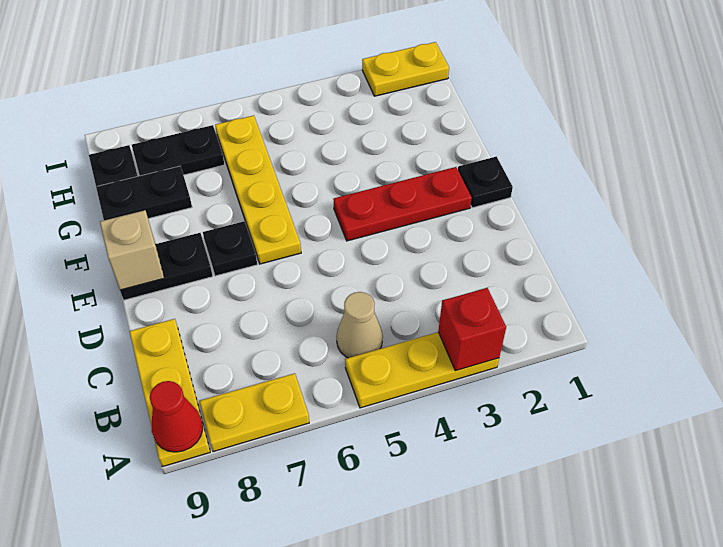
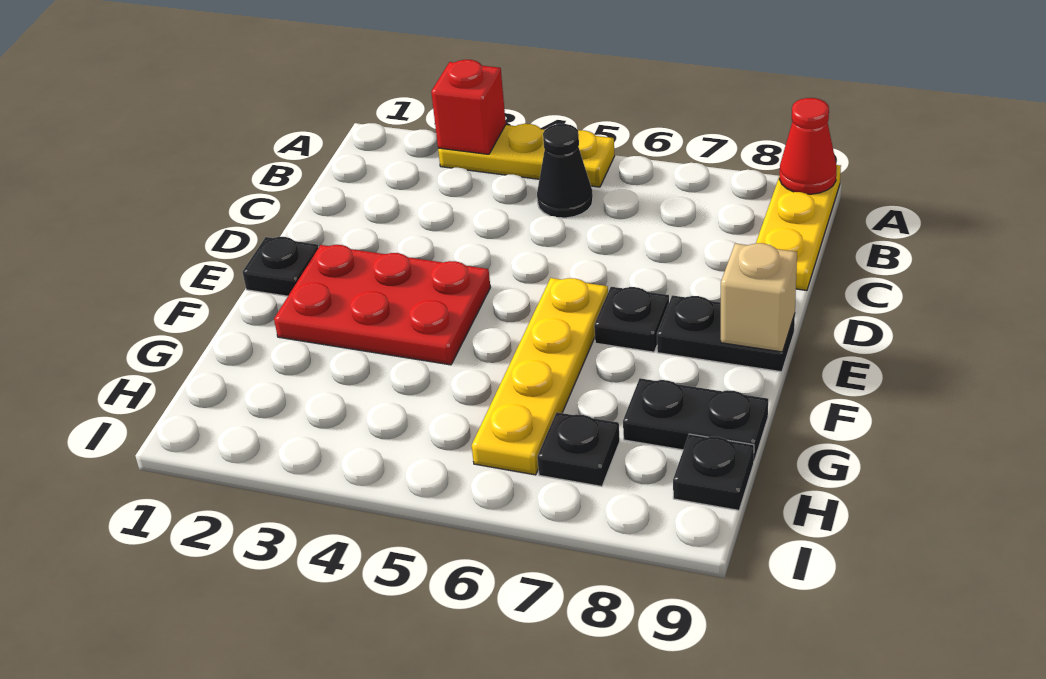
yellow plate A7:A8 level 1 -> none
tan cone B5 level 1 -> black cone B5 level 1
red plate E2:E4 level 1 -> red plate E2:F4 level 1
black plate H7:H8 level 1 -> black plate H7 level 1
yellow plate I1:I2 level 1 -> none

